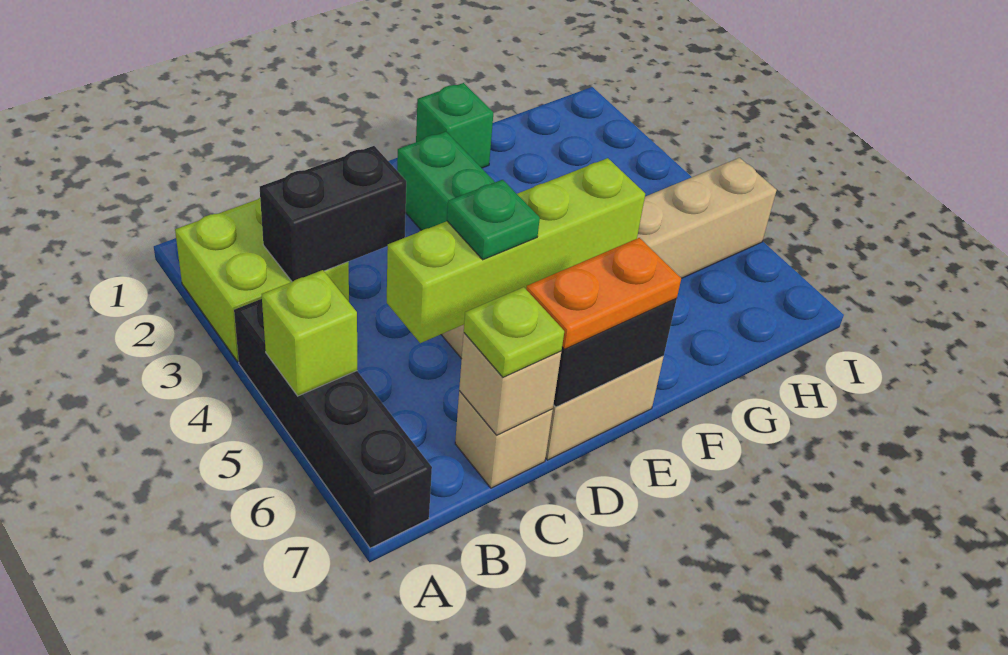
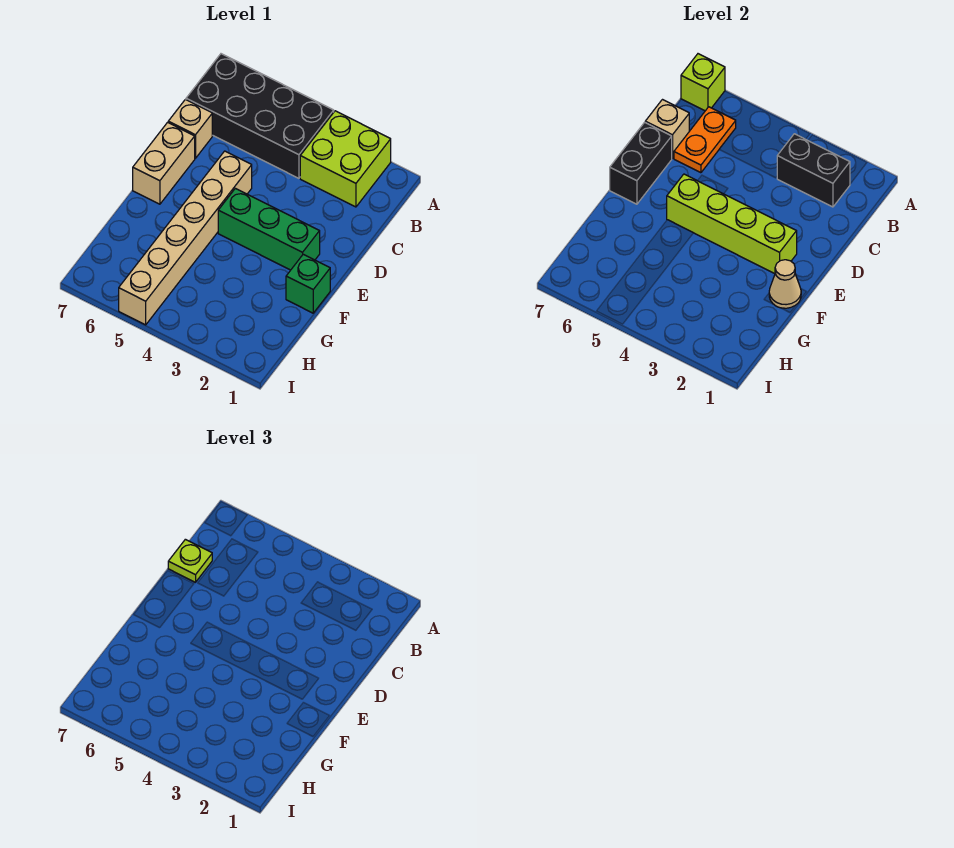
black brick A4:A7 level 1 -> black brick A4:B7 level 1
lime brick A5 level 2 -> lime brick A7 level 2
black brick B3:C3 level 2 -> black brick B2:B3 level 2
lime brick C5:F5 level 2 -> lime brick E2:E5 level 2
green plate D5 level 3 -> none
orange plate D7:E7 level 3 -> orange plate B6:C6 level 2
none -> tan cone F1 level 2

